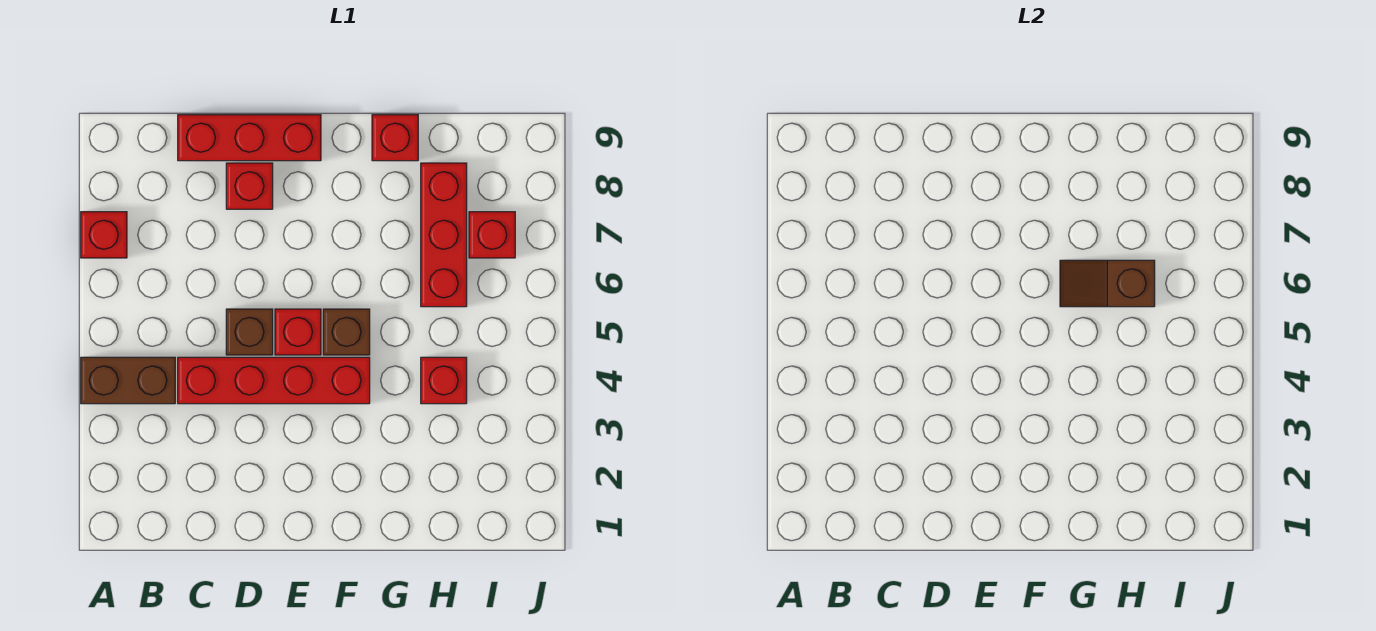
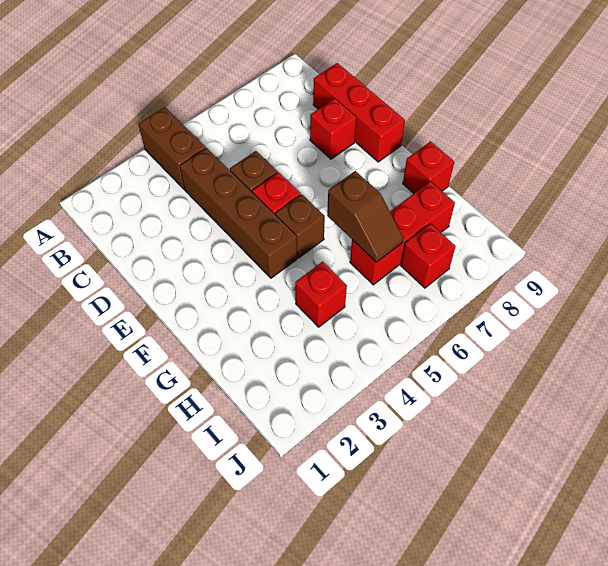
red brick A7 level 1 -> none
red brick C4:F4 level 1 -> brown brick C4:F4 level 1
brown slope G6:H6 level 2 top H -> brown slope G6:H6 level 2 top G

